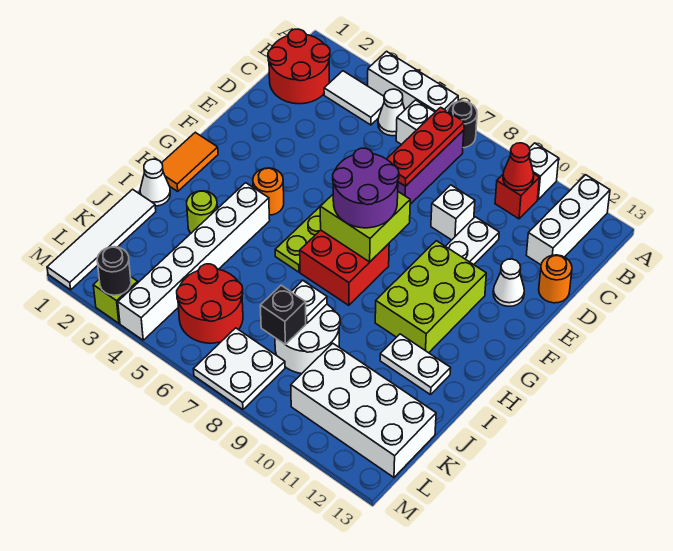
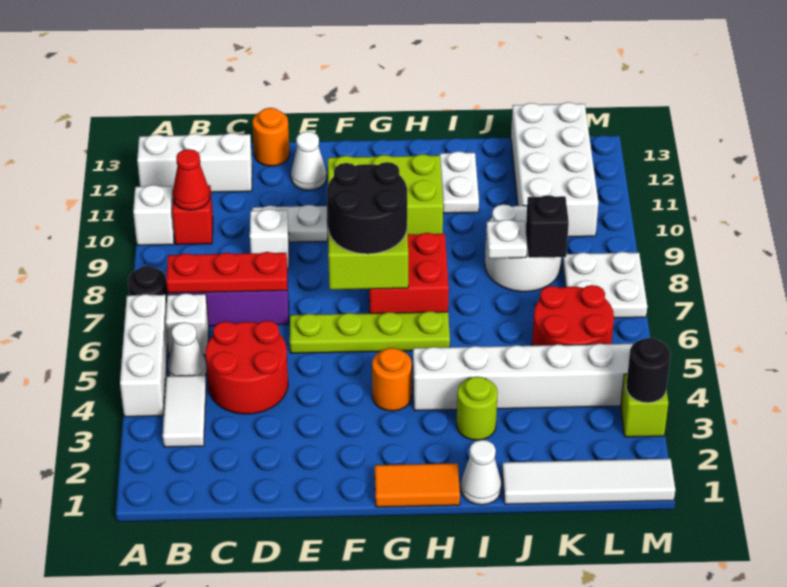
red round brick B1:C2 level 1 -> red round brick C4:D5 level 1
purple round brick F7:G8 level 3 -> black round brick F7:G8 level 3

